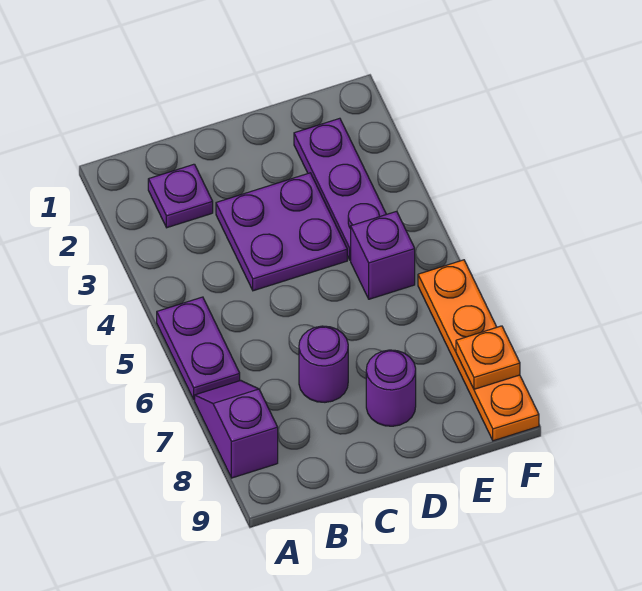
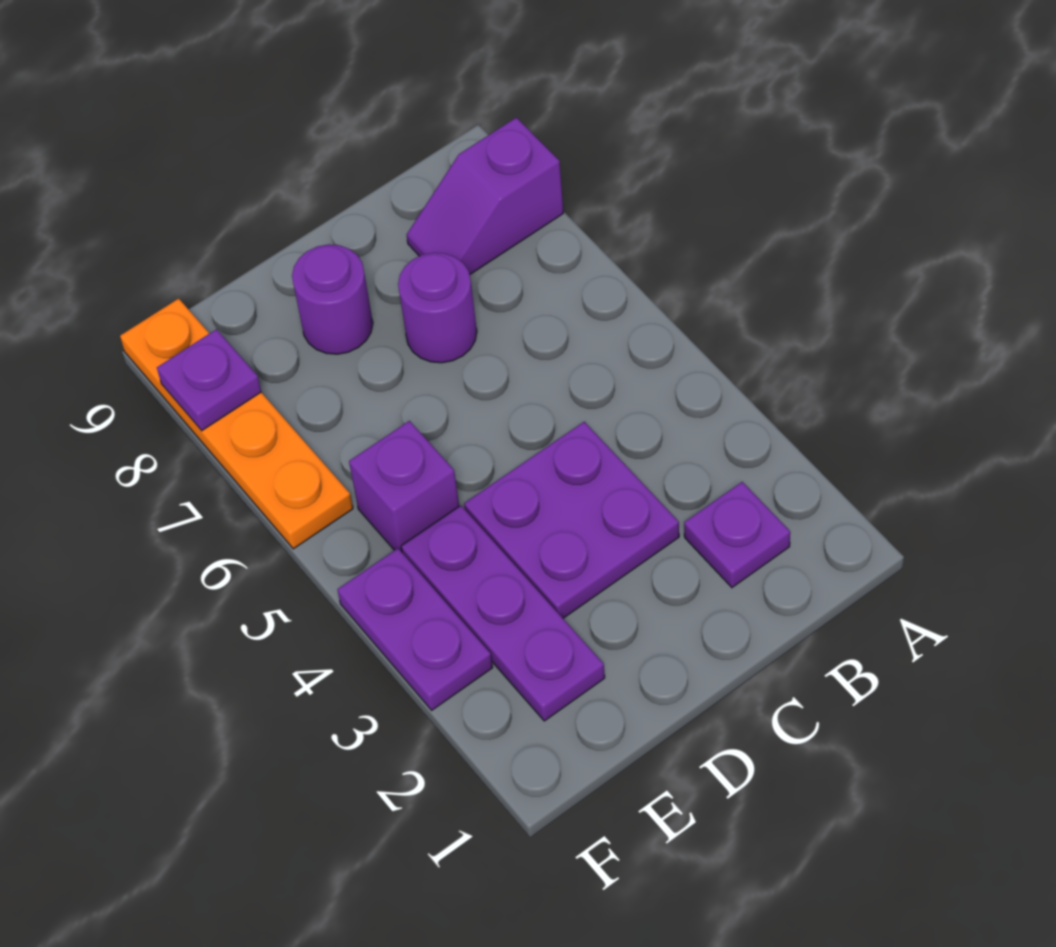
purple plate A5:A6 level 1 -> purple plate F3:F4 level 1
purple slope A7:A8 level 1 top 8 -> purple slope A8:B8 level 1 top A
orange plate F8 level 2 -> purple plate F8 level 2

